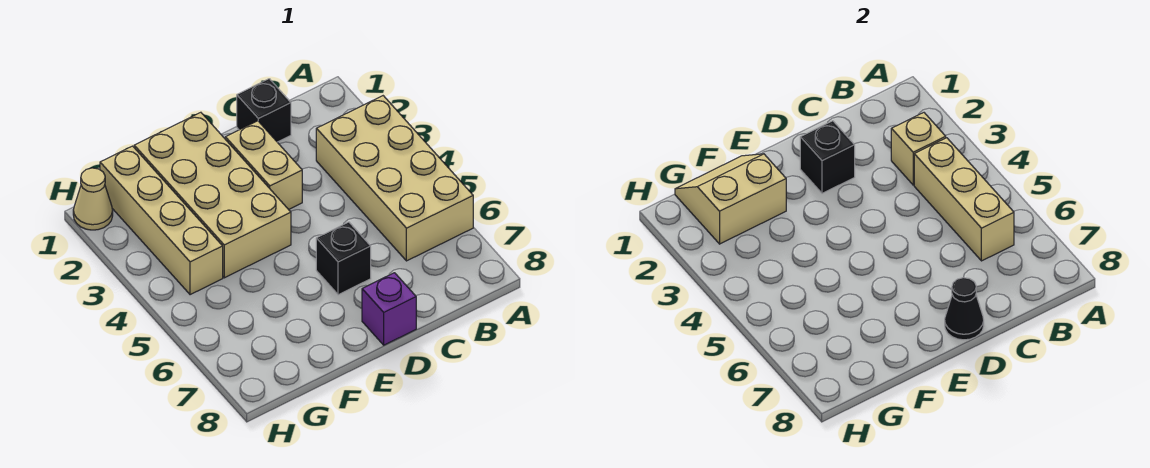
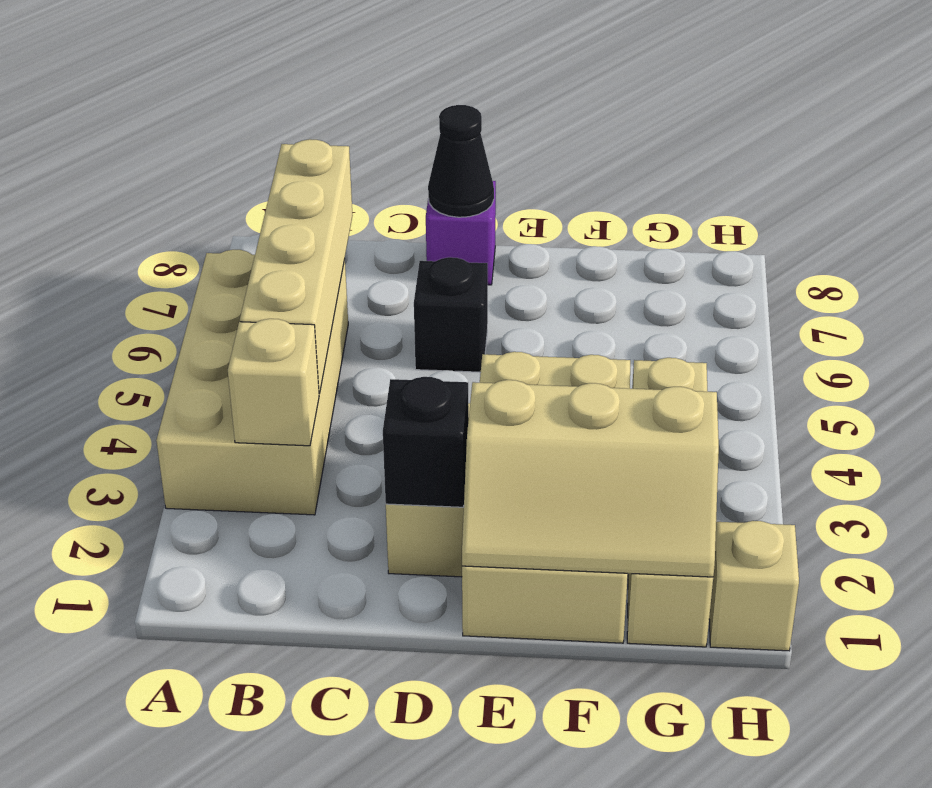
tan brick B4:B6 level 2 -> tan brick B4:B7 level 2
black brick C1 level 1 -> none
tan slope F1:G2 level 2 top 2 -> tan slope E1:G2 level 2 top 2
tan cone H1 level 1 -> tan brick H1 level 1

